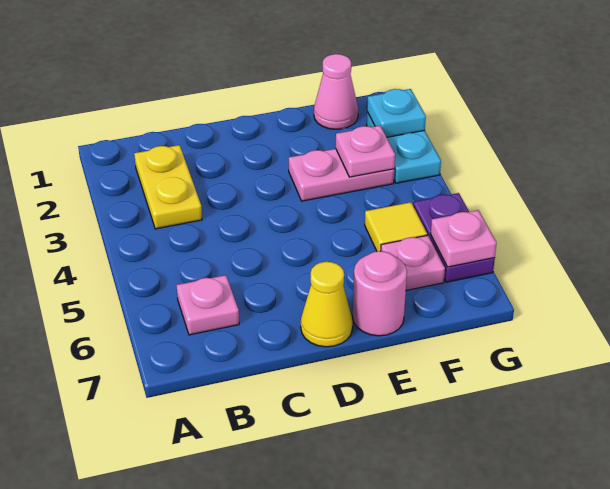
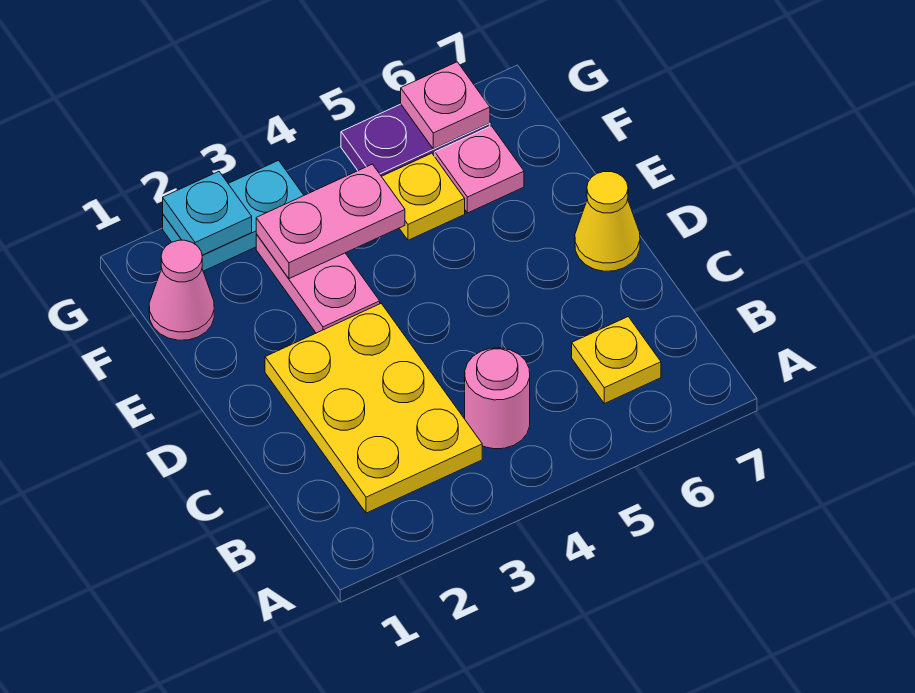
yellow plate B2:B3 level 1 -> yellow plate B2:D3 level 1
pink plate B6 level 1 -> yellow plate B6 level 1
pink round brick E7 level 1 -> pink round brick B4 level 1
pink plate F3 level 2 -> pink plate F3:F4 level 2
yellow tile F5 level 1 -> yellow plate F5 level 1

